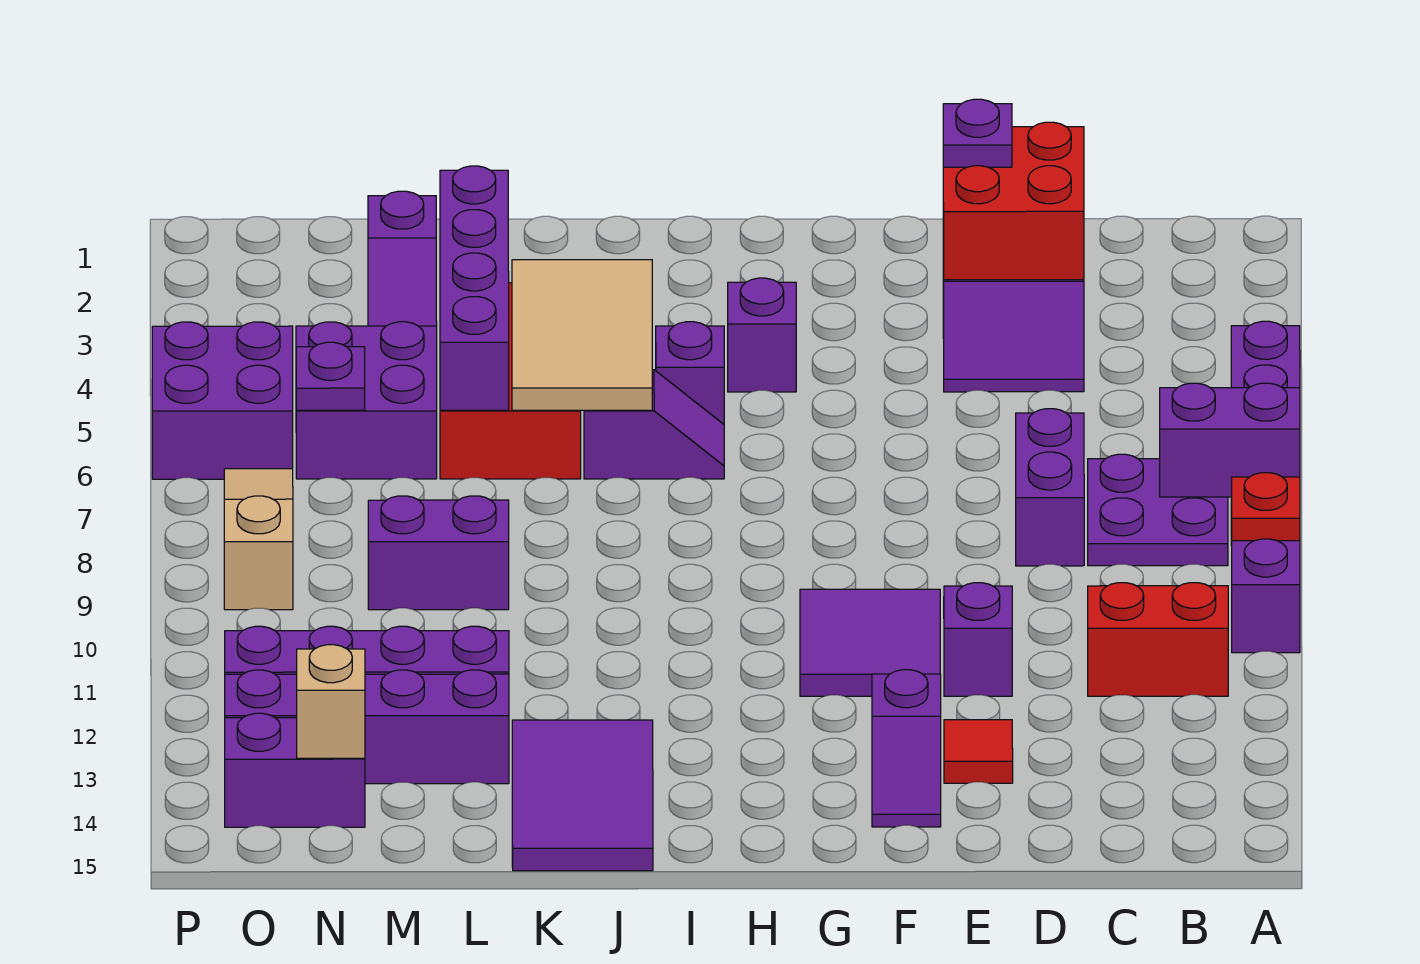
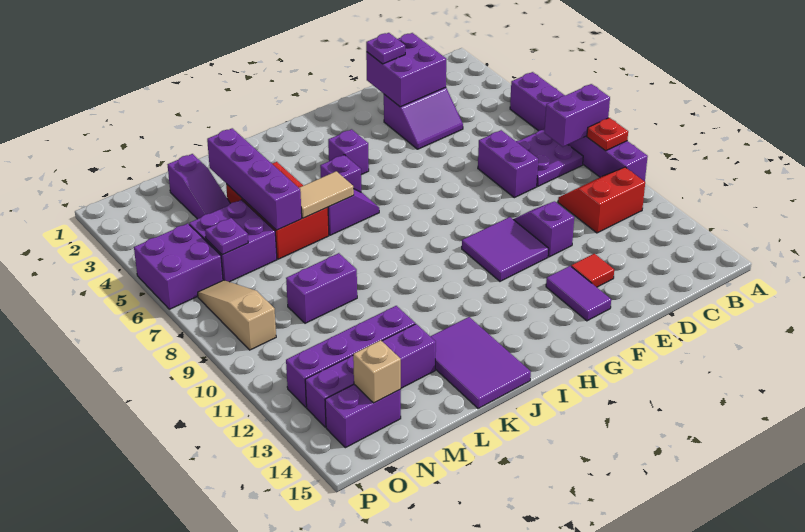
red brick D2:E3 level 2 -> purple brick D2:E3 level 2
purple slope F13:F14 level 1 top 13 -> purple tile F13:F14 level 1
tan tile J4:K6 level 2 -> tan tile J6:K6 level 2

